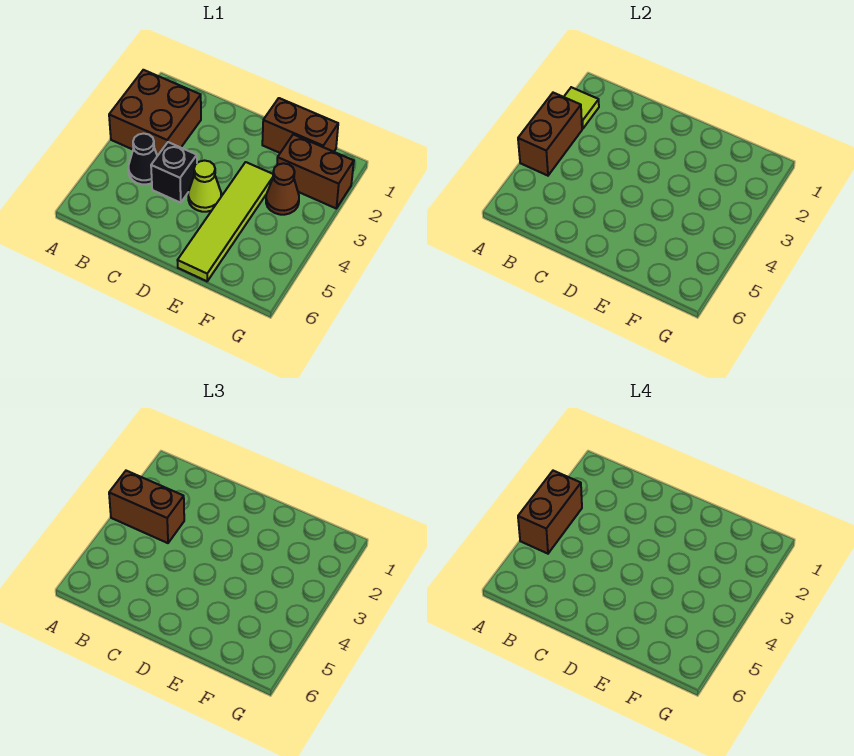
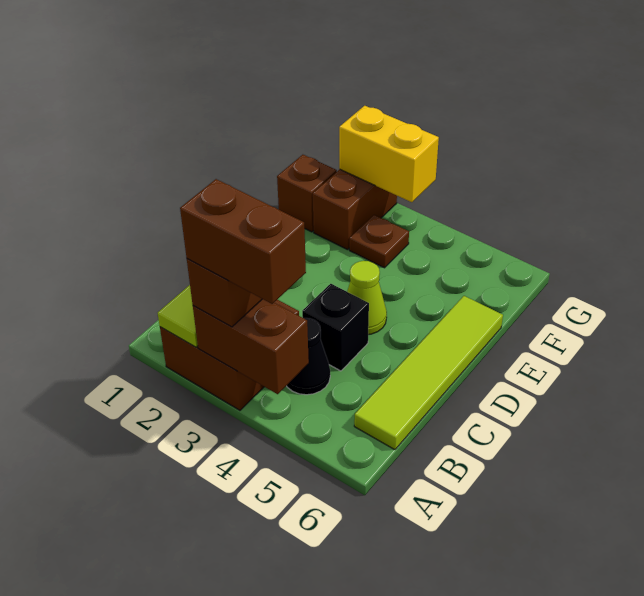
brown brick E1:F1 level 1 -> brown brick F1 level 1
lime tile E3:E6 level 1 -> lime tile B6:E6 level 1
brown cone F3 level 1 -> brown plate F3 level 1
none -> yellow brick G2:G3 level 2

